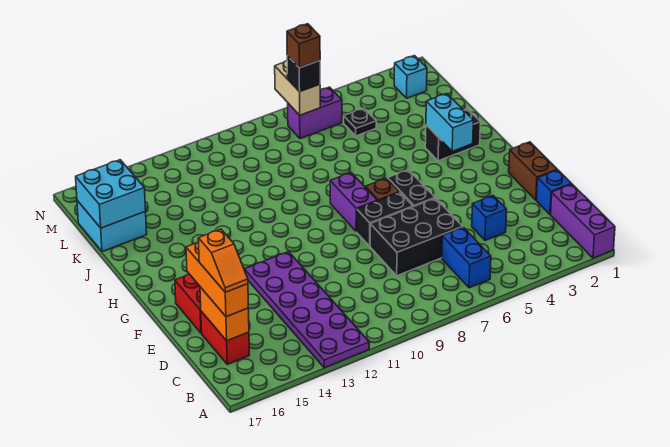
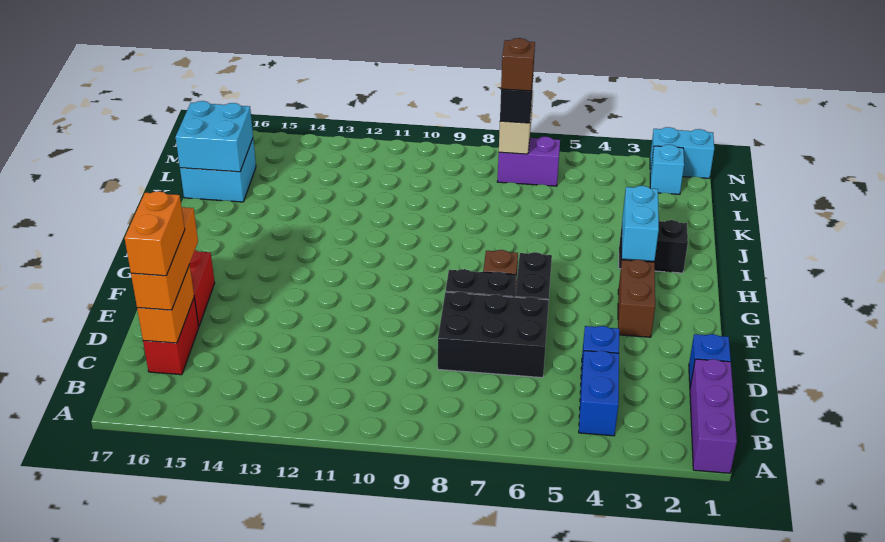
purple plate A12:F13 level 1 -> none
blue brick B6:C6 level 1 -> blue brick B4:C4 level 1
orange slope C16:D16 level 4 top D -> orange brick C16:D16 level 4
brown brick E1:F1 level 1 -> brown brick F3:G3 level 1
purple brick G8:H8 level 1 -> none
black plate L5 level 1 -> none
none -> cyan brick N1:N2 level 1

